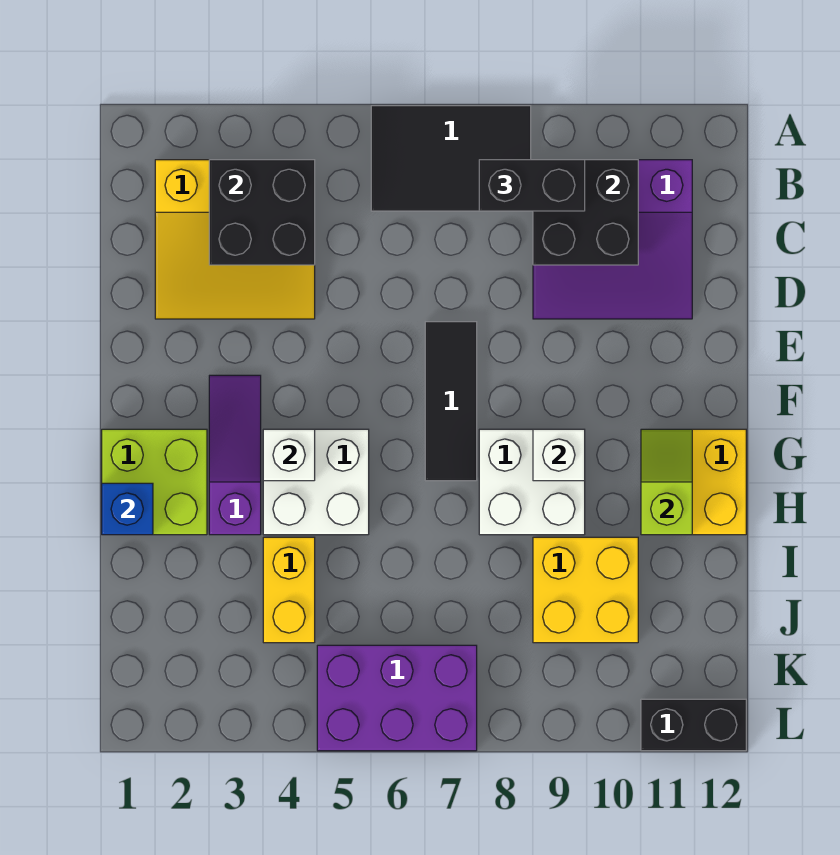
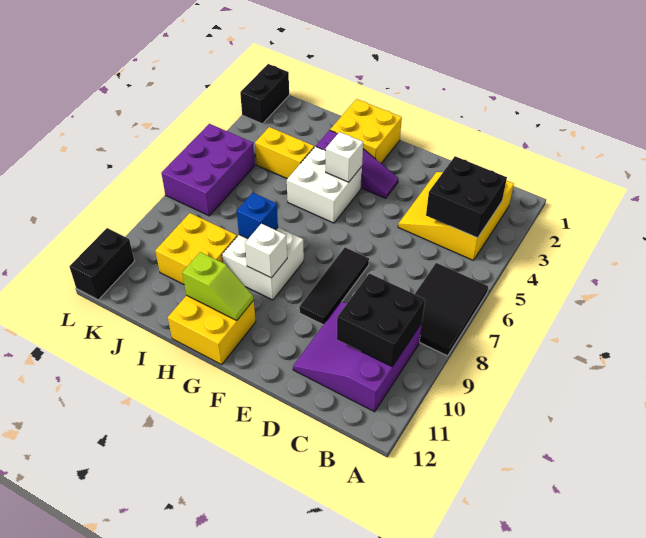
black brick B8:B9 level 3 -> black brick L1:L2 level 1
black tile E7:G7 level 1 -> black tile E7:E9 level 1
lime brick G1:H2 level 1 -> yellow brick G1:H2 level 1
blue brick H1 level 2 -> blue brick H8 level 2

